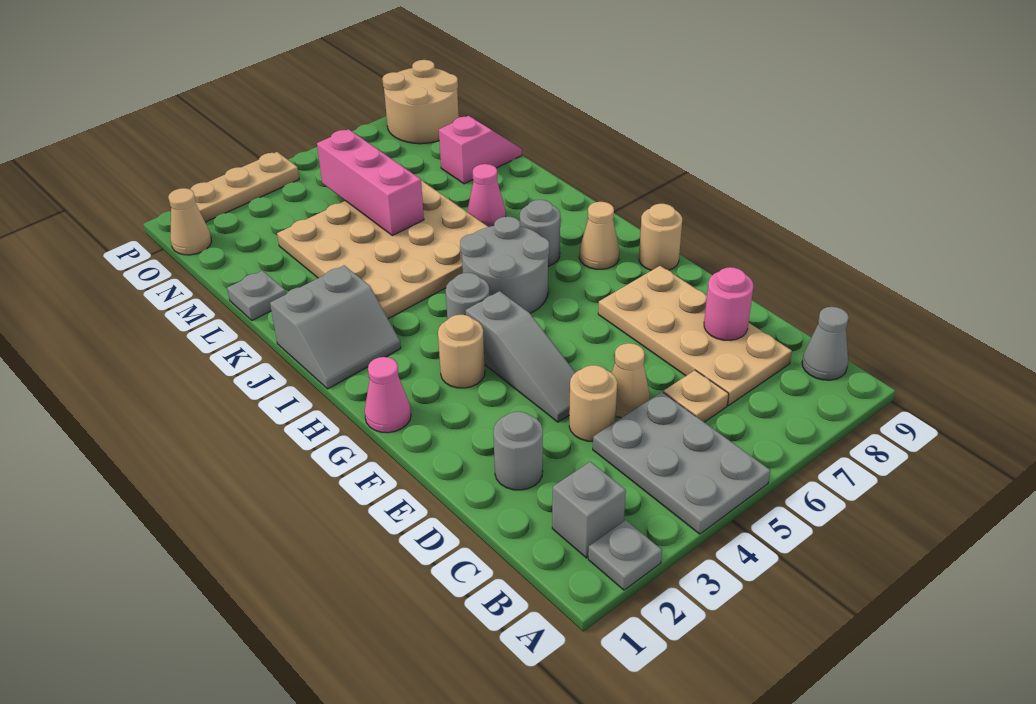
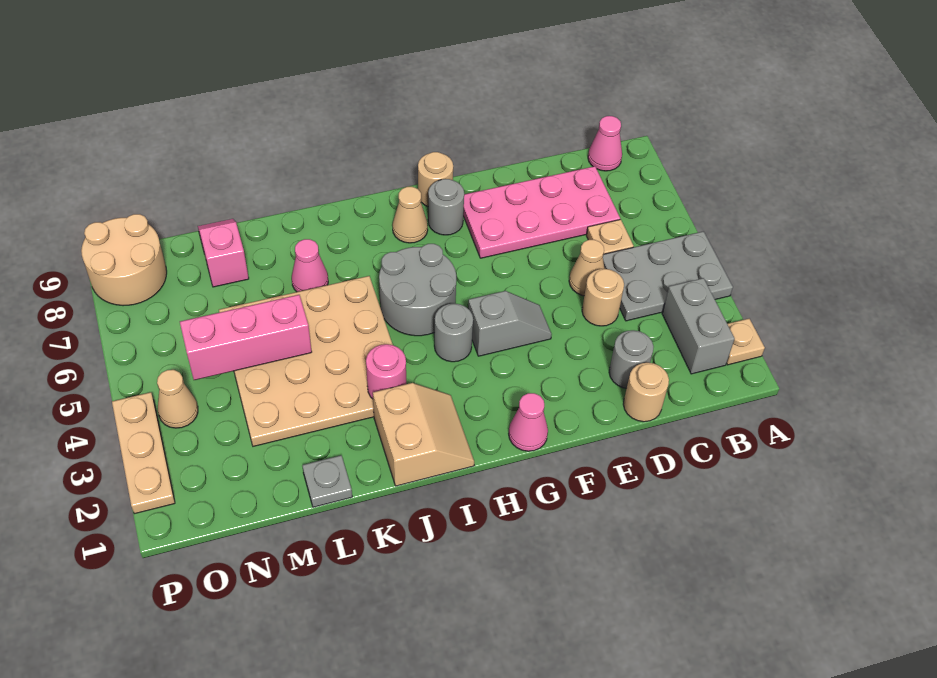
grey plate A2 level 1 -> tan plate A2 level 1
grey brick B2 level 1 -> grey brick B2:B3 level 1
grey cone B9 level 1 -> pink cone B9 level 1
tan plate C7:F8 level 1 -> pink plate C7:F8 level 1
pink round brick D8 level 2 -> pink round brick J3 level 2
grey slope E4:G4 level 1 top G -> grey slope F4:G4 level 1 top G
tan round brick G3 level 1 -> tan round brick D1 level 1
grey slope I1:J2 level 1 top J -> tan slope I1:J2 level 1 top J
grey round brick I7 level 1 -> grey round brick G8 level 1
tan cone O1 level 1 -> tan cone O4 level 1

